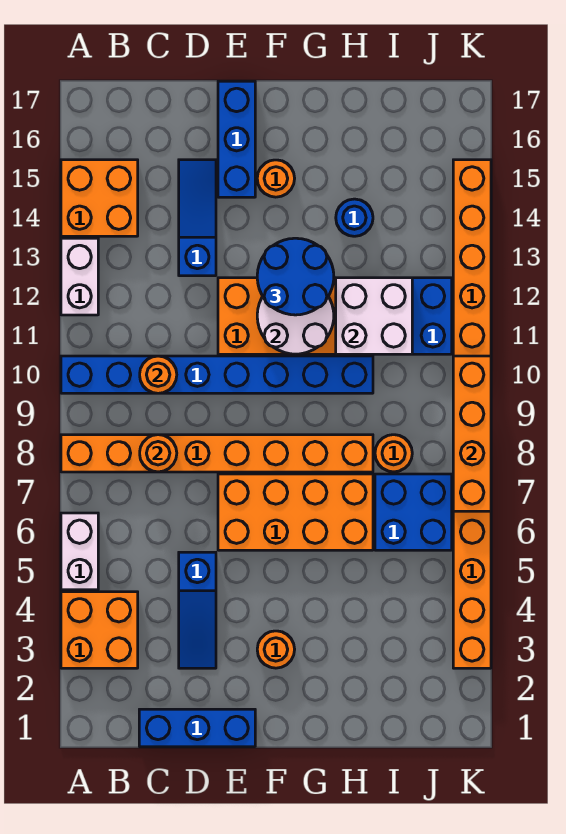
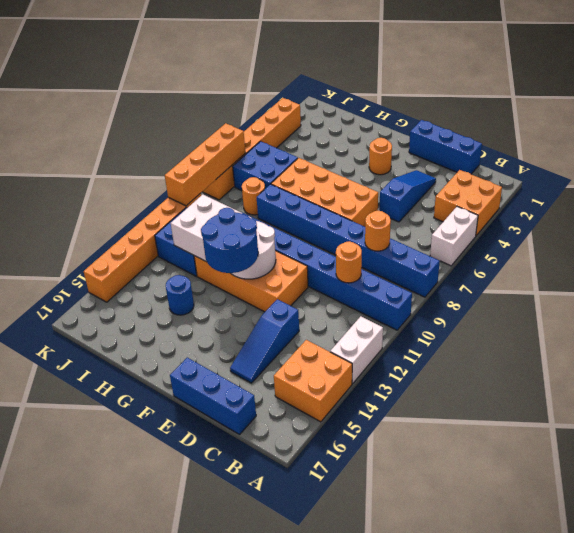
orange brick A8:H8 level 1 -> blue brick A8:H8 level 1
blue brick E15:E17 level 1 -> blue brick C17:E17 level 1
orange round brick F15 level 1 -> none

